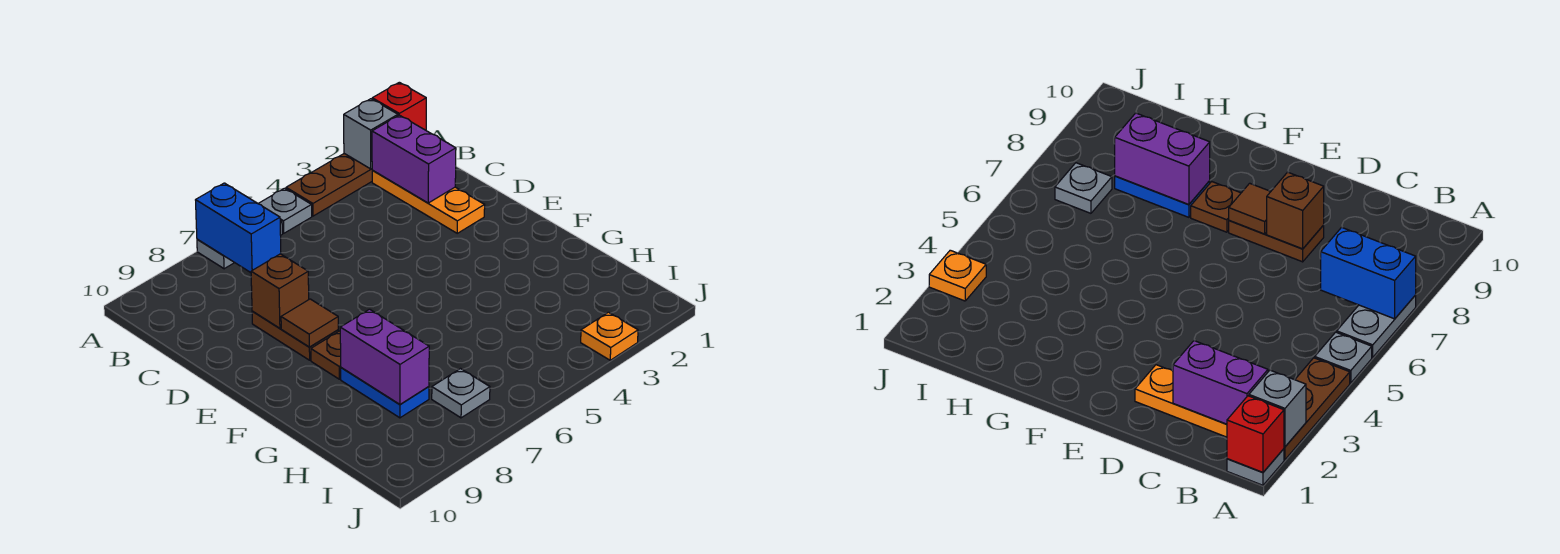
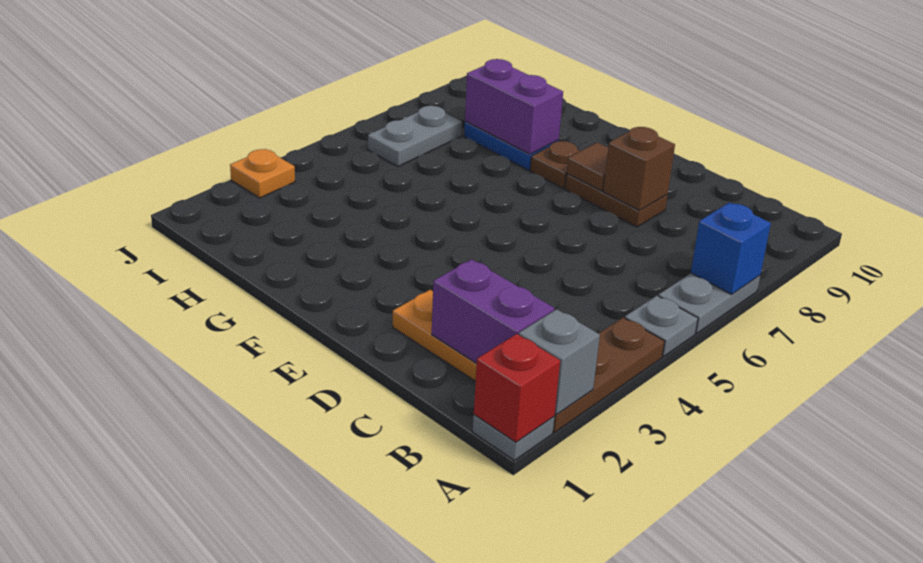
blue brick A7:B7 level 2 -> blue brick A7 level 2
grey plate I7 level 1 -> grey plate I6:I7 level 1

